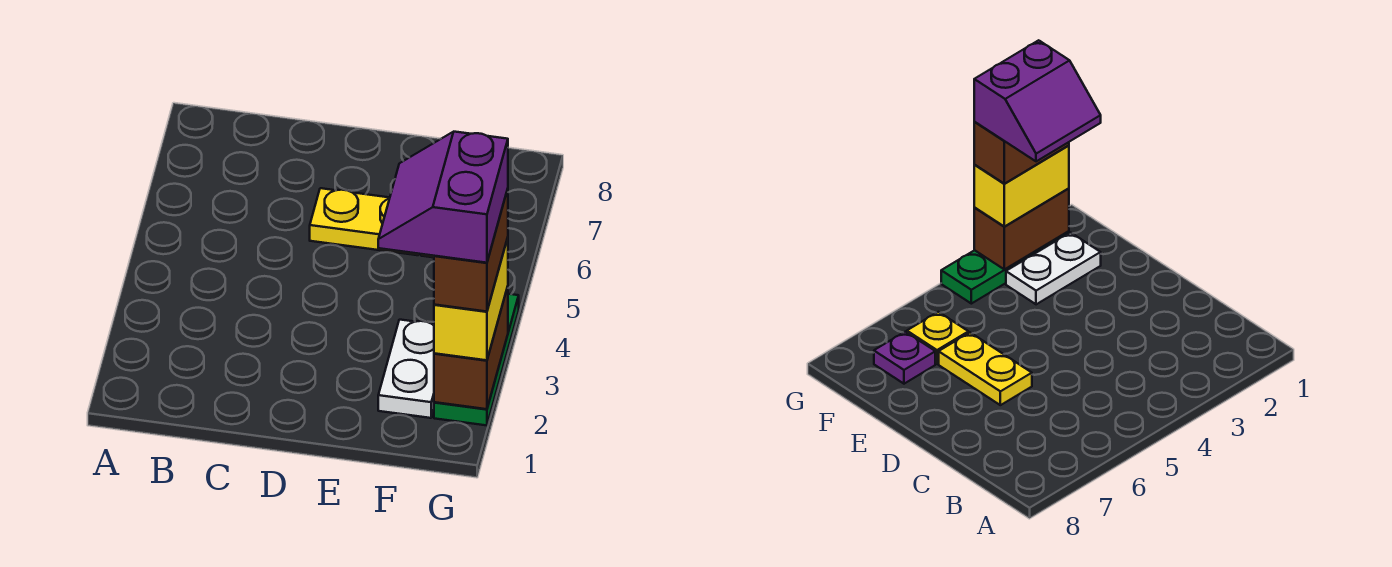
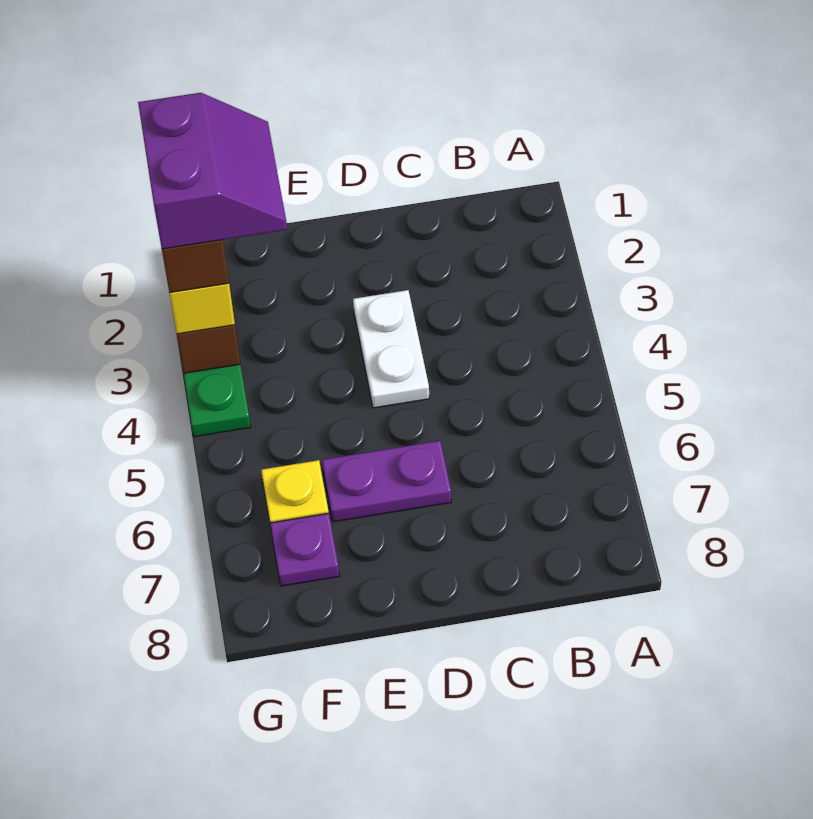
yellow plate D6:E6 level 1 -> purple plate D6:E6 level 1
white plate F2:F3 level 1 -> white plate D3:D4 level 1

